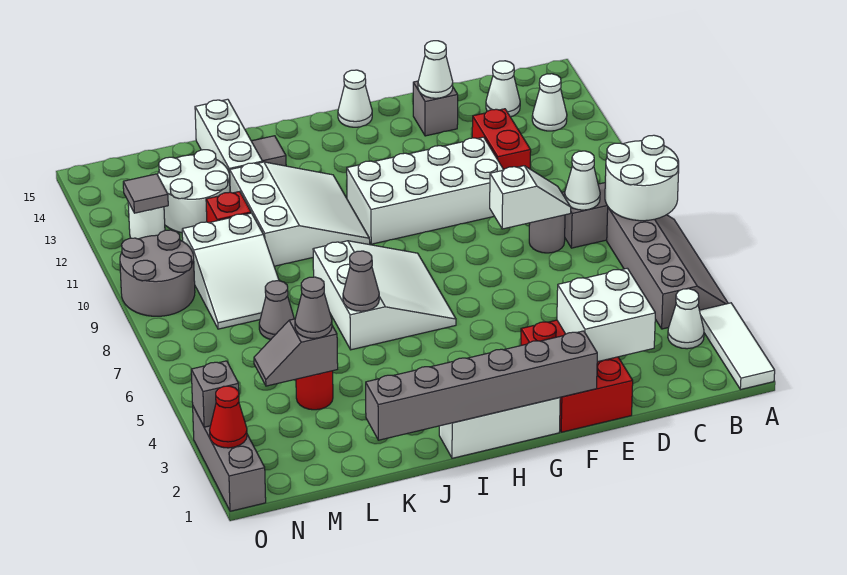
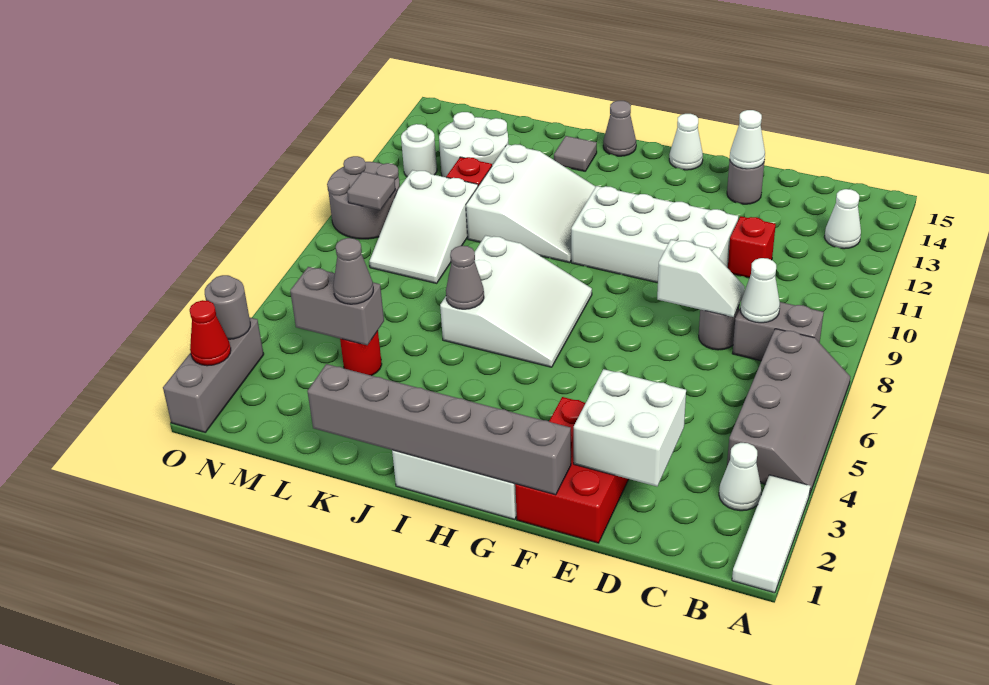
white round brick A7:B8 level 2 -> none
white cone C14 level 1 -> none
red brick D11:D12 level 1 -> red brick D11 level 1
grey brick E14 level 1 -> grey round brick E14 level 1
white brick K13:K15 level 1 -> none
grey slope L4:M4 level 2 top L -> grey brick L4:M4 level 2
grey cone L7 level 1 -> grey cone I15 level 1
grey tile N12 level 2 -> grey tile N9 level 2
grey brick O3 level 2 -> grey round brick O3 level 2

